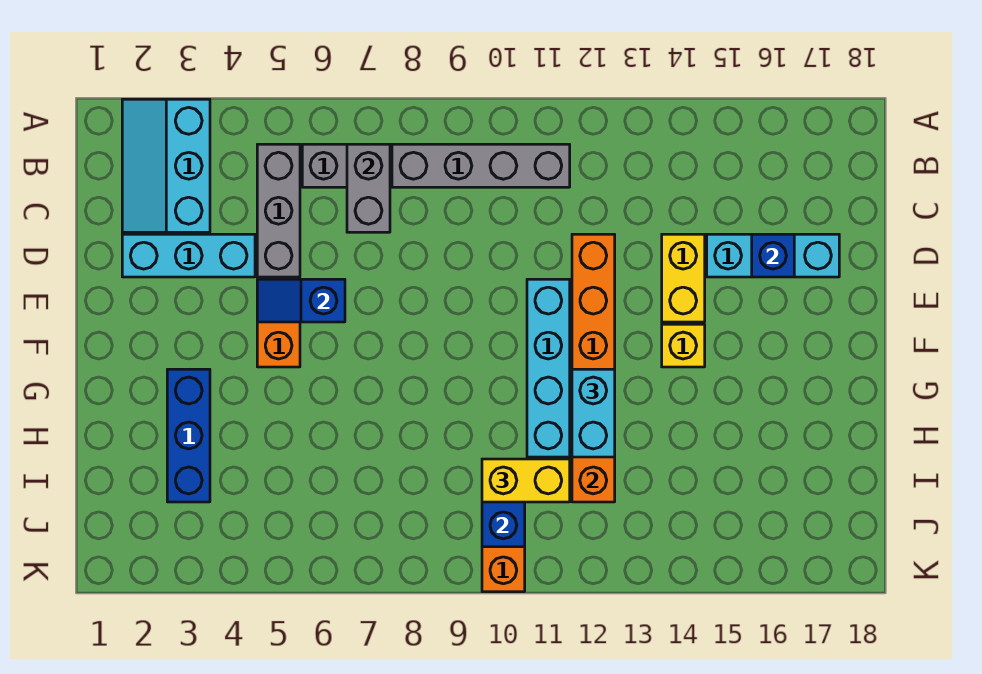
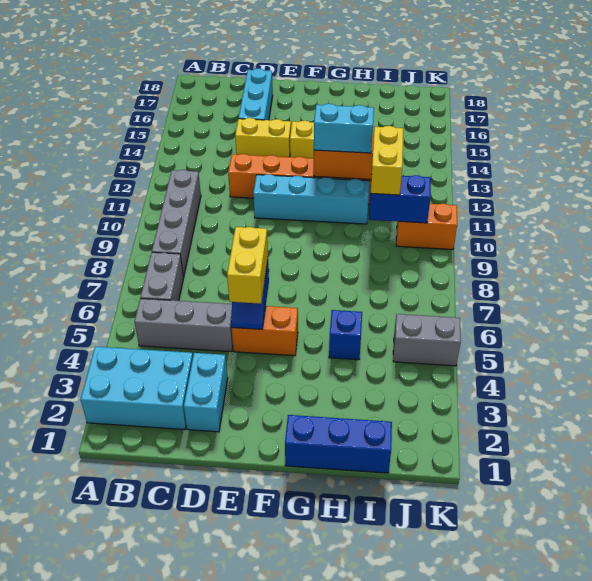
cyan slope A2:C3 level 1 top 3 -> cyan brick A2:C3 level 1
grey brick B7:C7 level 2 -> grey brick J5:K5 level 1
cyan brick D2:D4 level 1 -> cyan brick D2:D3 level 1
blue brick D16 level 2 -> blue brick H5 level 1
none -> yellow brick E5:E6 level 3
blue brick G3:I3 level 1 -> blue brick G1:I1 level 1

